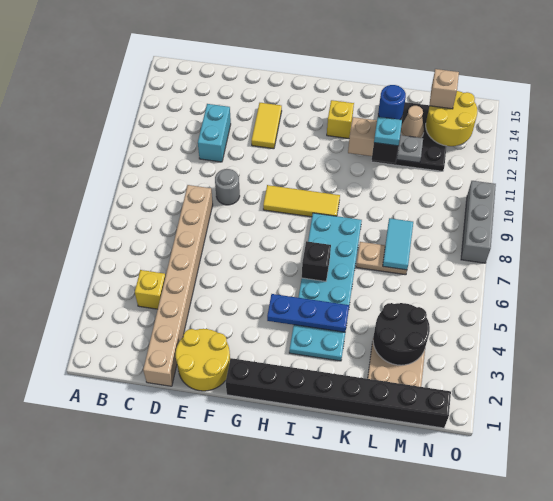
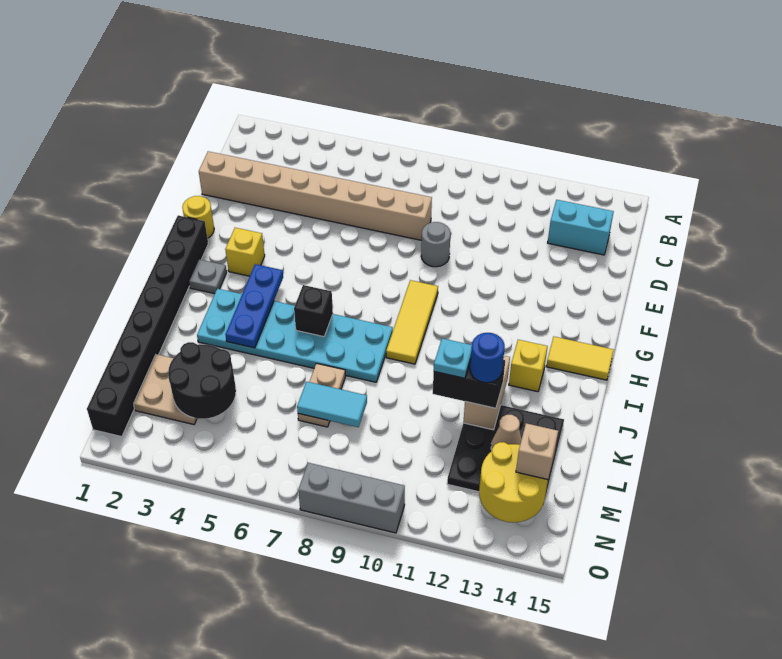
yellow brick C4 level 1 -> yellow brick G3 level 1
cyan brick D11:D12 level 1 -> cyan brick C13:C14 level 1
yellow round brick E1:F2 level 1 -> yellow round brick F1 level 1
yellow tile F12:F13 level 1 -> yellow tile H14:H15 level 1
grey plate L12 level 2 -> grey plate H2 level 1

